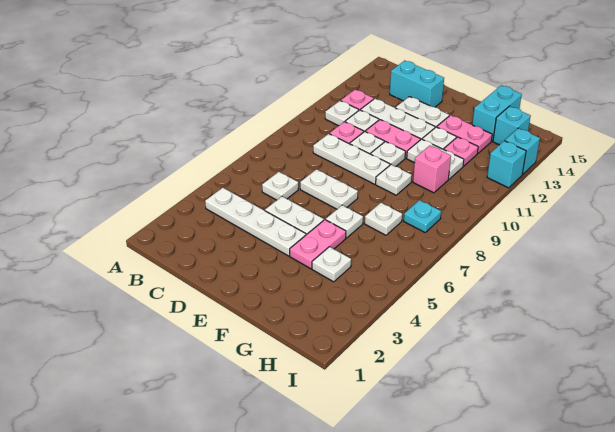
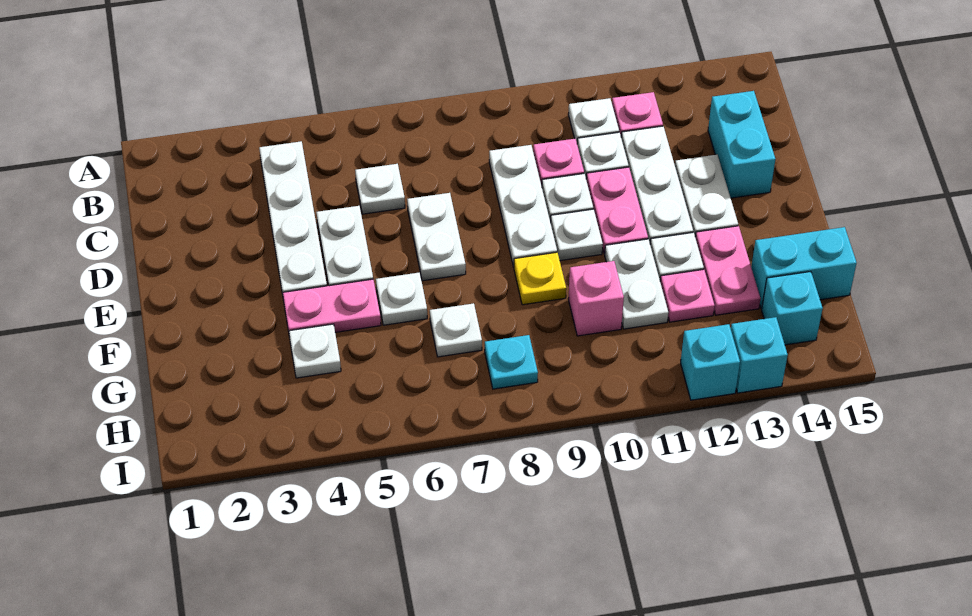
white plate F9 level 1 -> yellow plate F9 level 1

